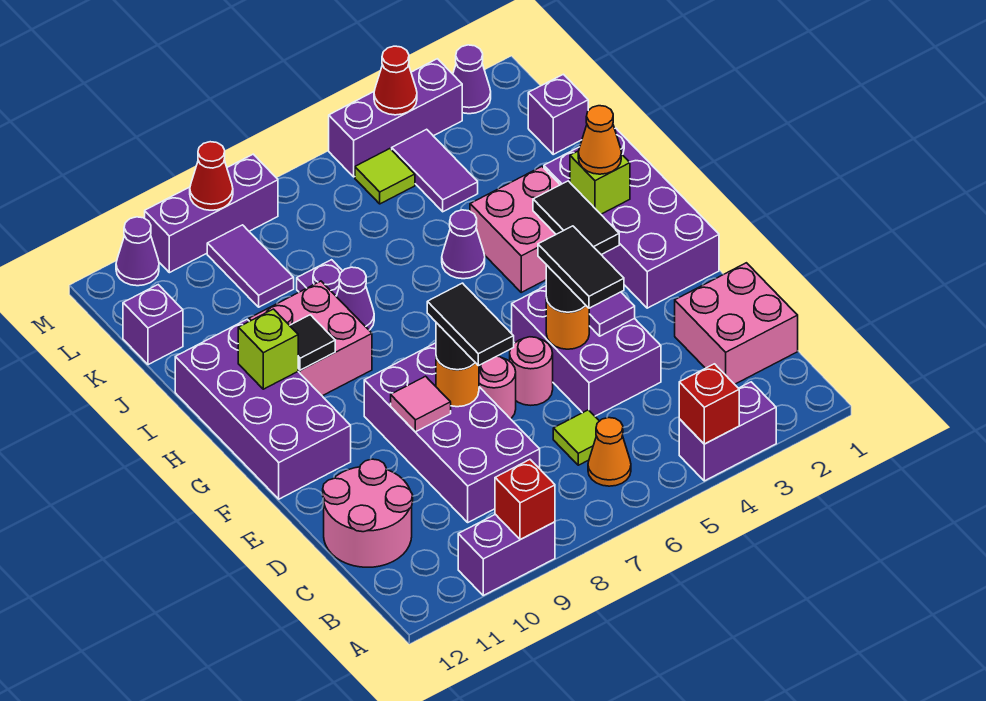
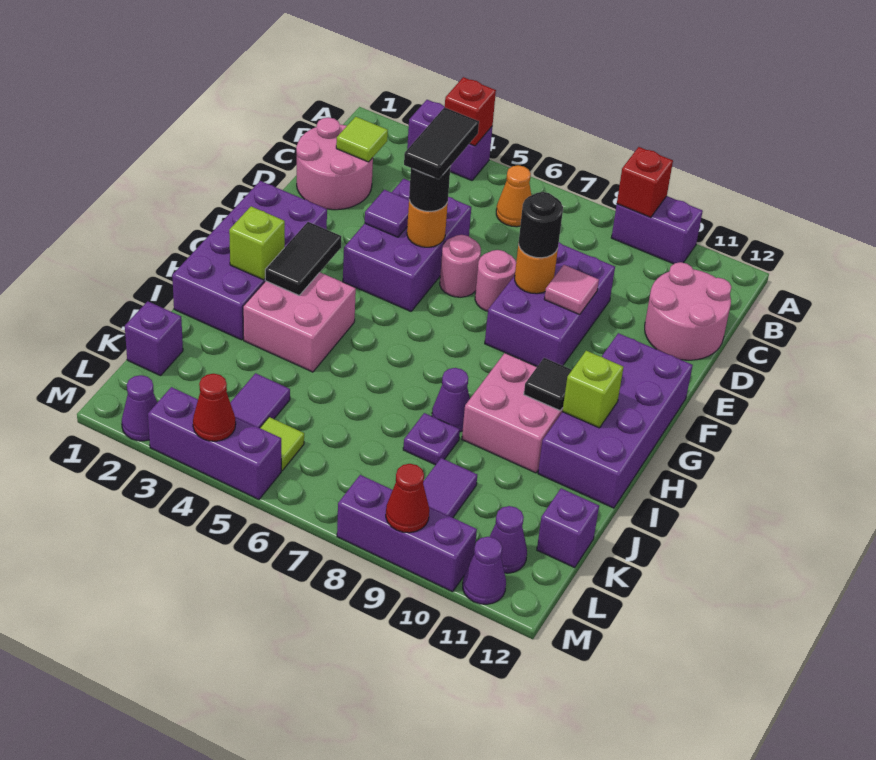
pink brick C1:D2 level 1 -> pink round brick C1:D2 level 1
lime tile C6 level 1 -> lime tile C2 level 2
purple brick C8:F9 level 1 -> purple brick D8:F9 level 1
black tile D8:E8 level 4 -> none
orange cone H2 level 3 -> none
purple cone I5 level 1 -> purple cone L11 level 1

